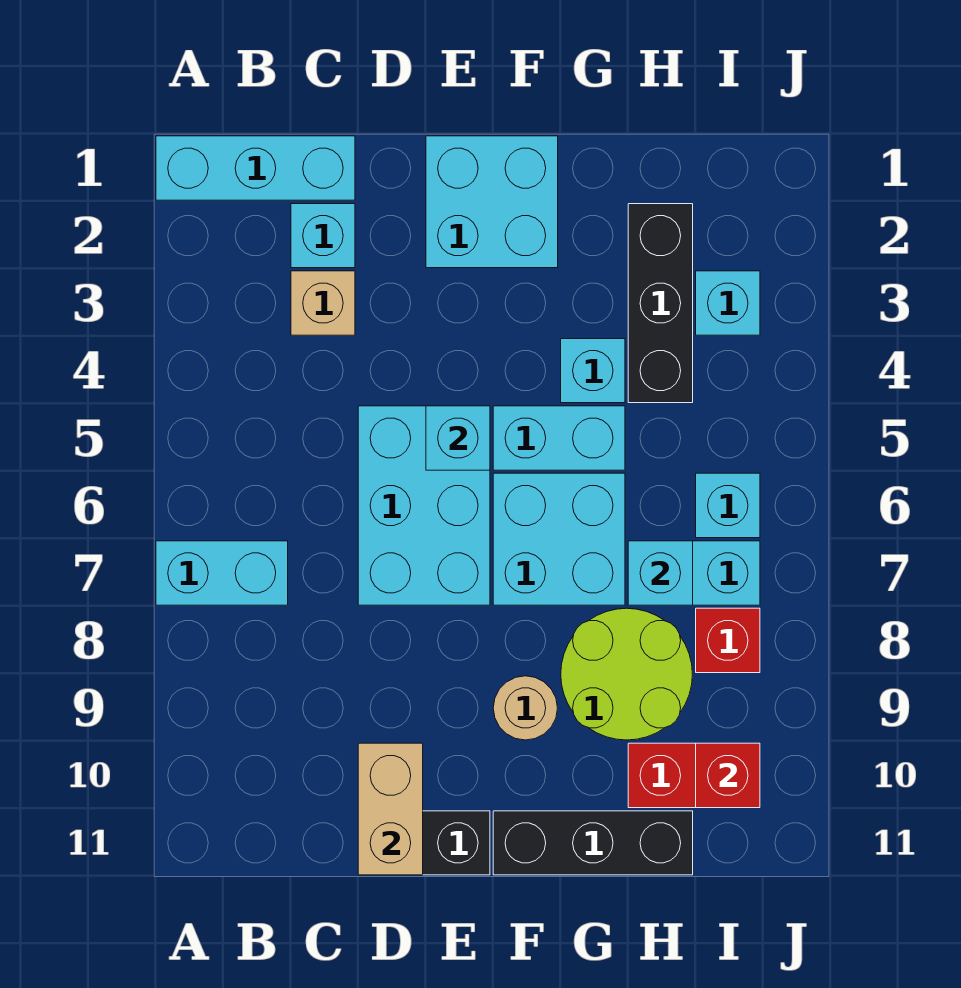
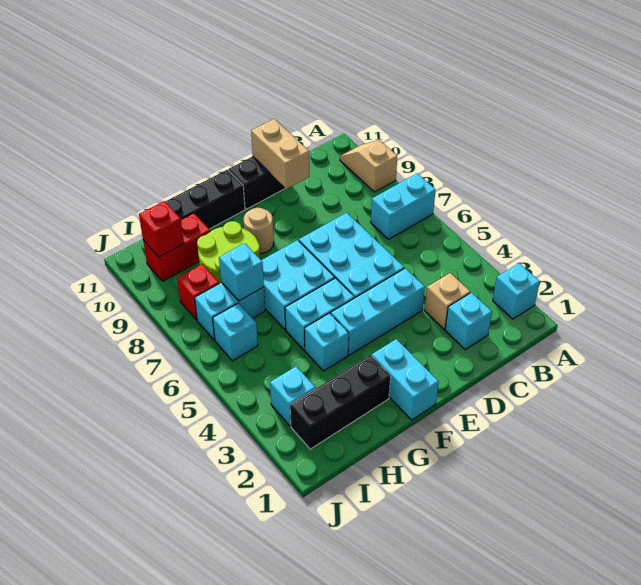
cyan brick A1:C1 level 1 -> cyan brick D4:F4 level 1
none -> tan slope A9:A10 level 1 top 9
cyan brick E1:F2 level 1 -> cyan brick F1:F2 level 1
cyan brick E5 level 2 -> cyan brick A2 level 1
black brick H2:H4 level 1 -> black brick G2:I2 level 1

